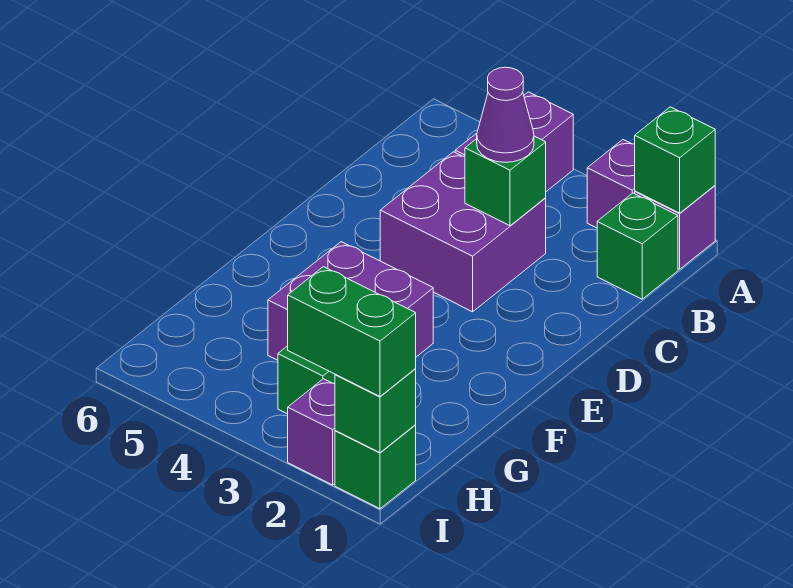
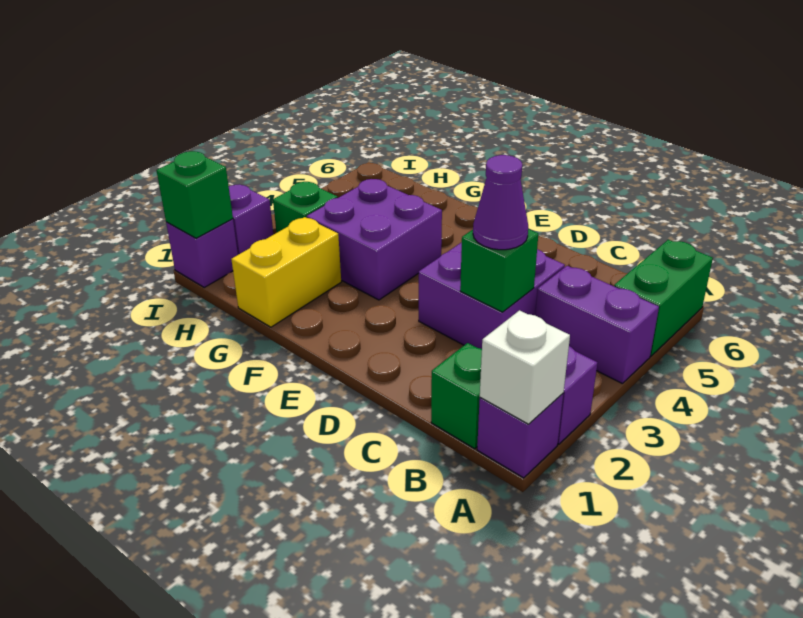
green brick A1 level 2 -> white brick A1 level 2
none -> yellow brick G1:G2 level 1
green brick I1 level 1 -> purple brick I1 level 1
green brick I1:I2 level 3 -> green brick A5:A6 level 1

